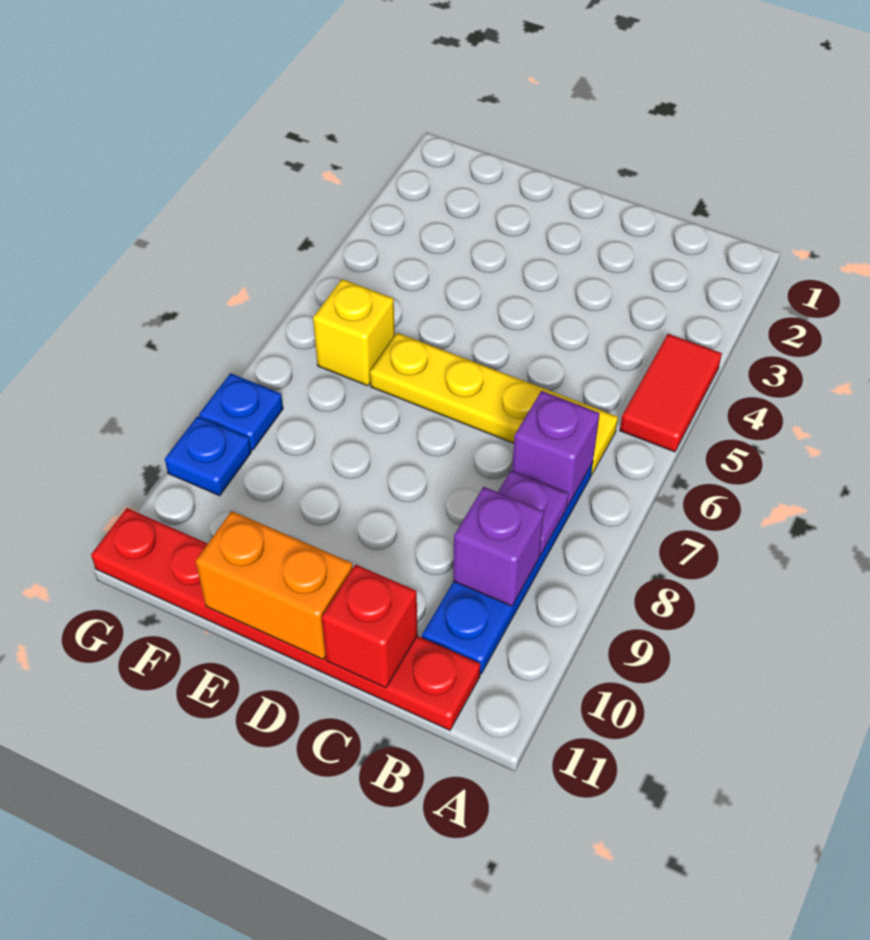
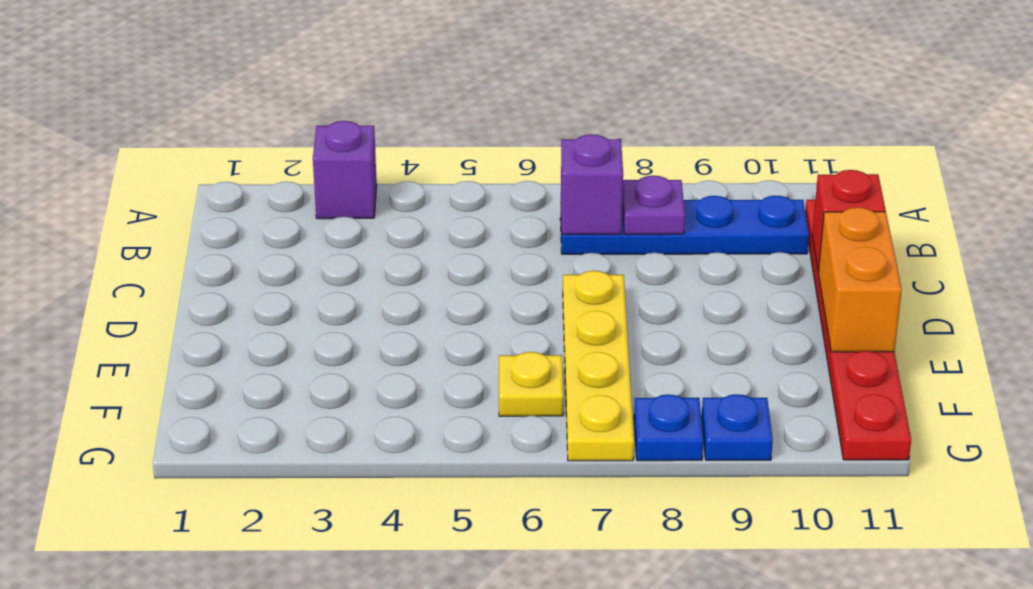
red tile A4:A5 level 1 -> none
yellow plate B6:E6 level 1 -> yellow plate D7:G7 level 1
purple brick B9 level 2 -> purple brick A3 level 1
yellow brick F6 level 1 -> yellow plate F6 level 1

